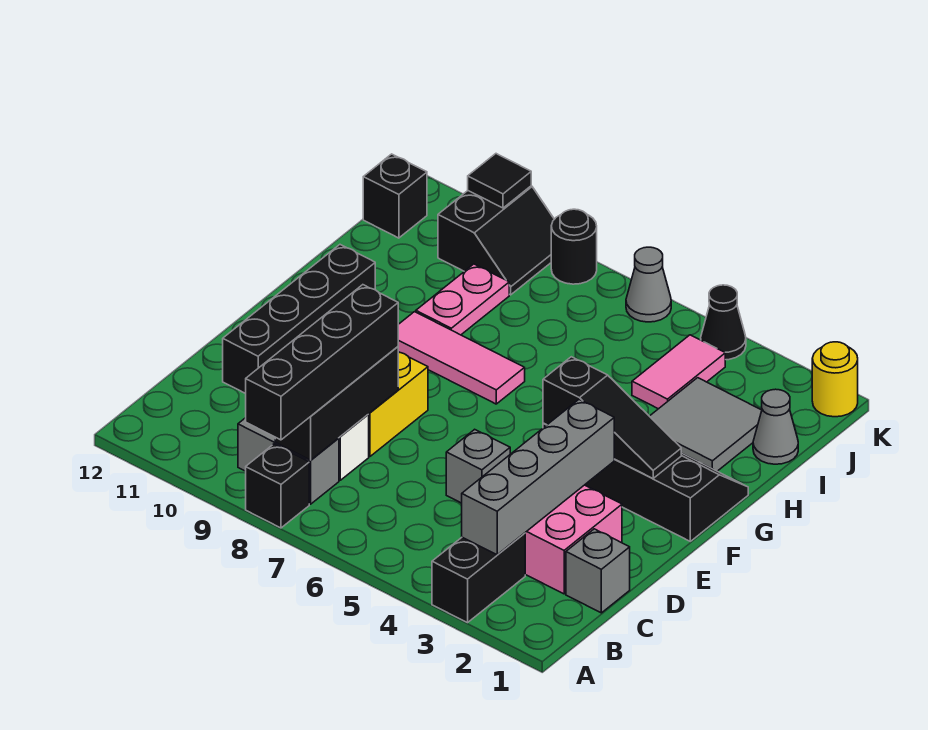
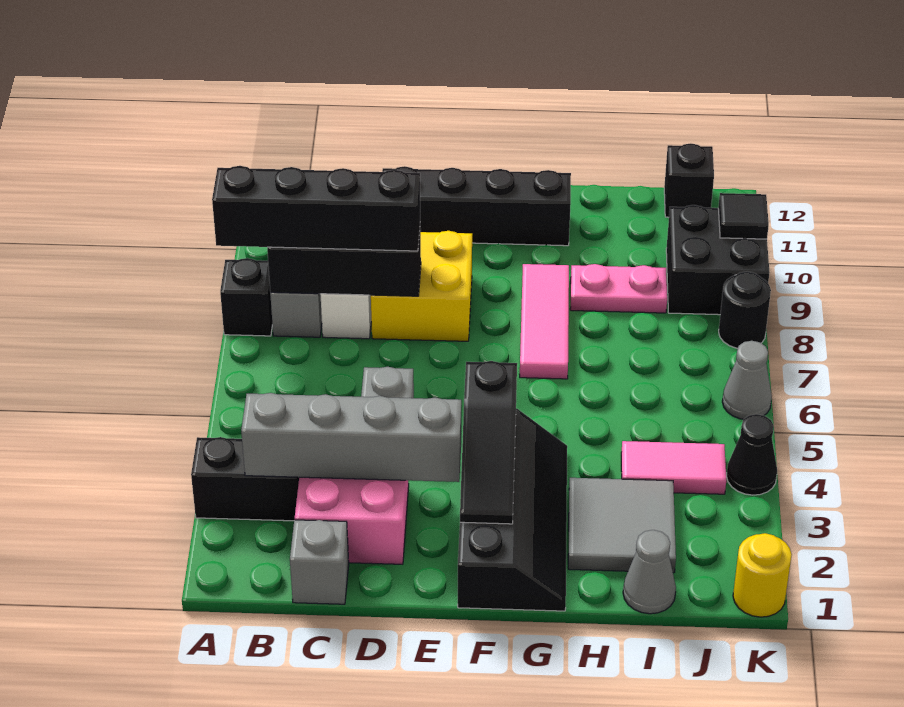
black slope J9:K10 level 1 top 10 -> black brick J9:K10 level 1

